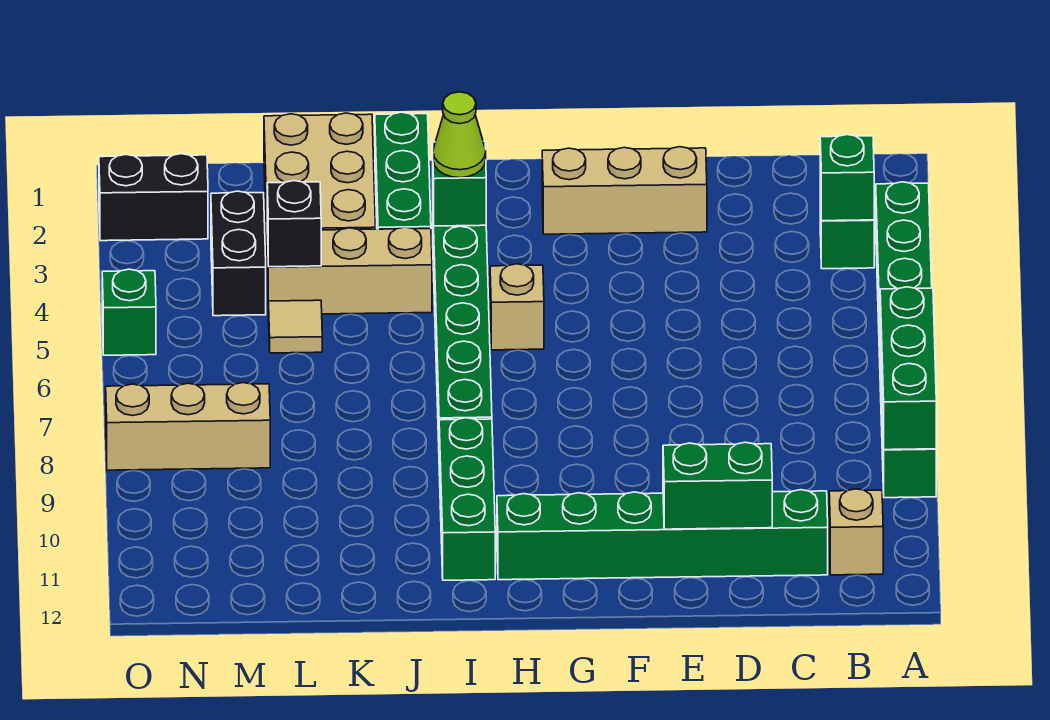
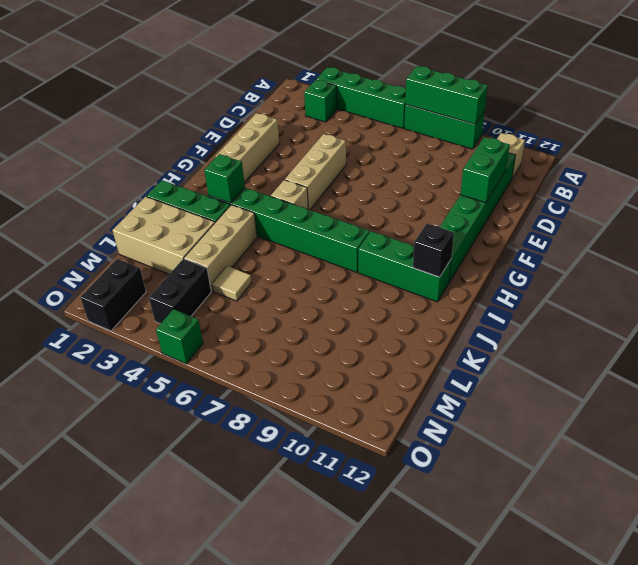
green brick B3 level 2 -> none
lime cone I3 level 3 -> none
black brick L4 level 2 -> black brick I11 level 2
black brick M3:M4 level 1 -> black brick M4:N4 level 1
tan brick M8:O8 level 1 -> tan brick E5:G5 level 1

